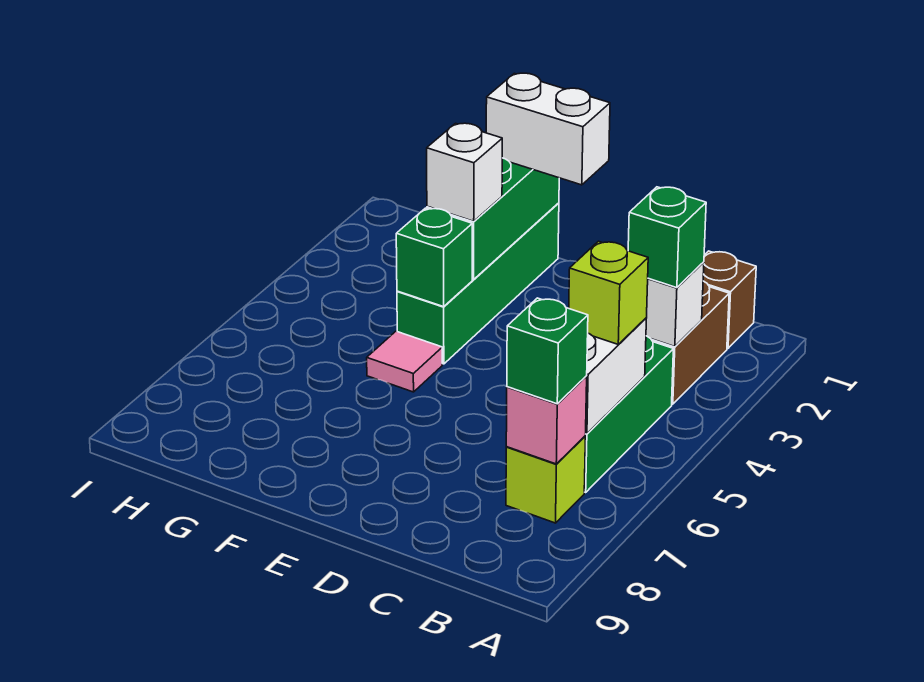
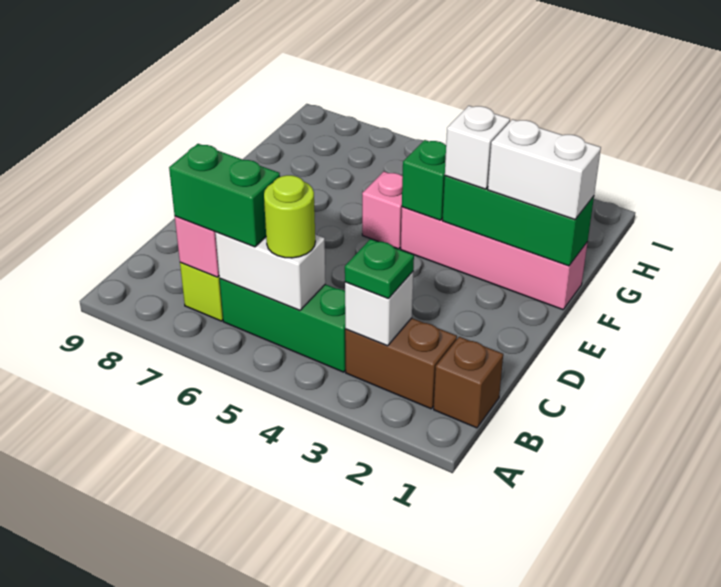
green brick B3 level 3 -> green plate B3 level 3
lime brick B5 level 3 -> lime round brick B5 level 3
green brick B7 level 3 -> green brick B6:B7 level 3
white brick E1:F1 level 3 -> white brick F1:F2 level 3
green brick F1:F4 level 1 -> pink brick F1:F4 level 1
pink tile F5 level 1 -> pink brick F5 level 1

